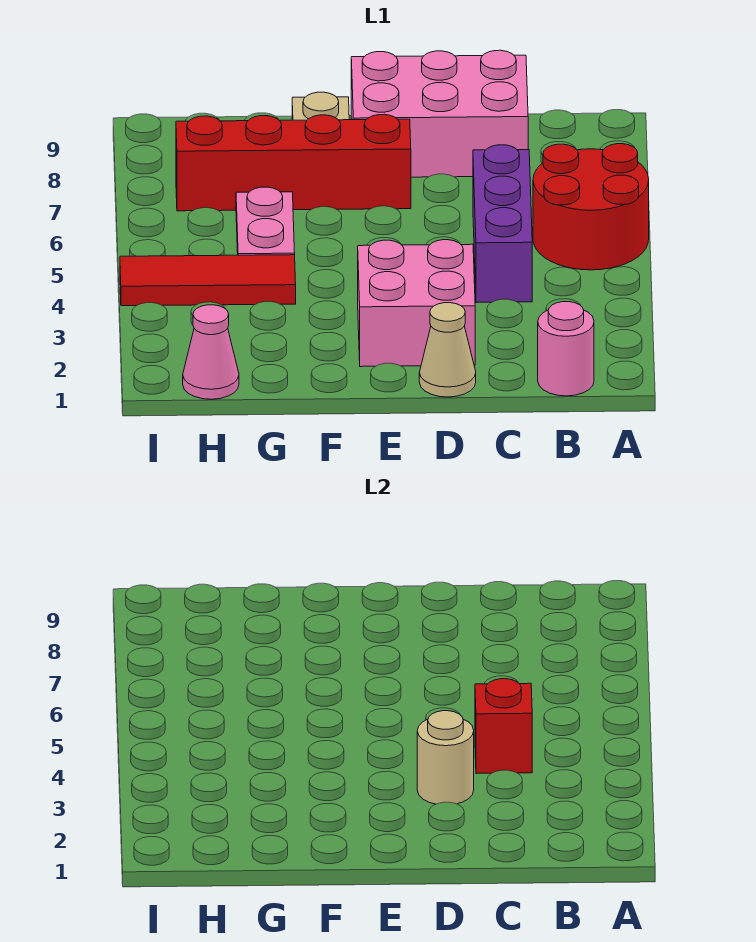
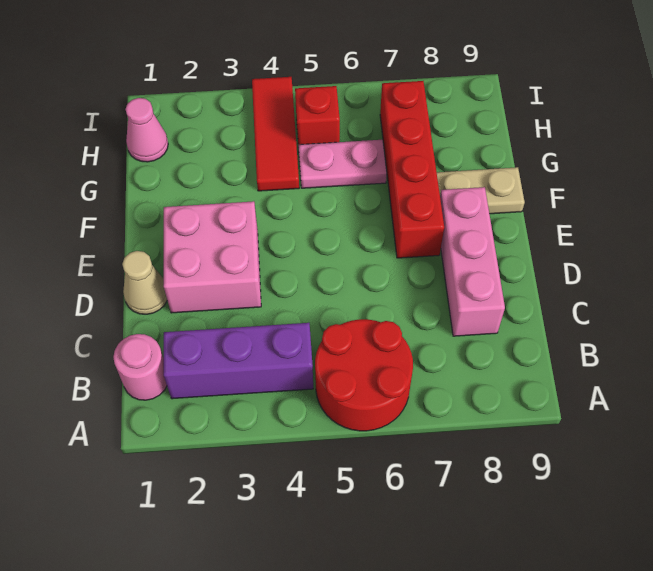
purple brick C4:C6 level 1 -> purple brick B2:B4 level 1
red brick C4 level 2 -> red brick H5 level 1
pink brick C8:E9 level 1 -> pink brick C8:E8 level 1
tan round brick D3 level 2 -> none

